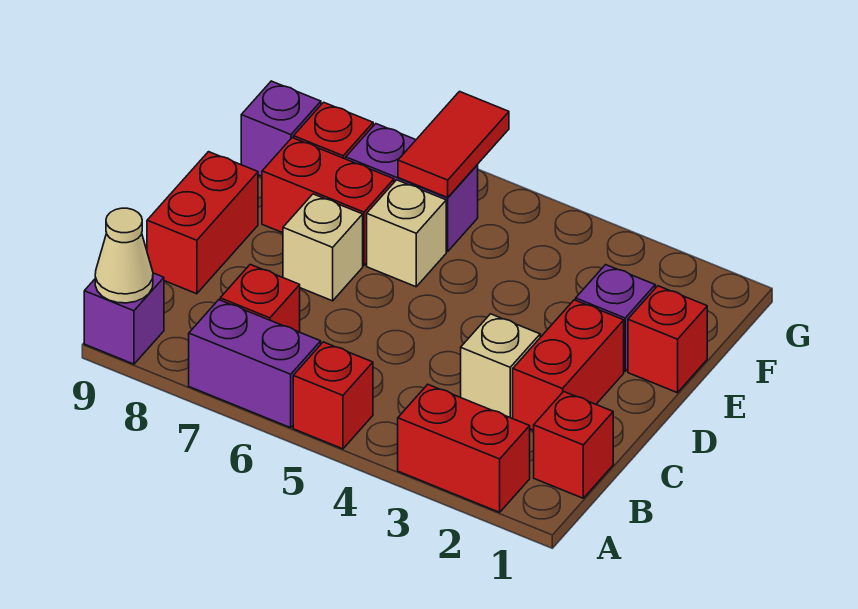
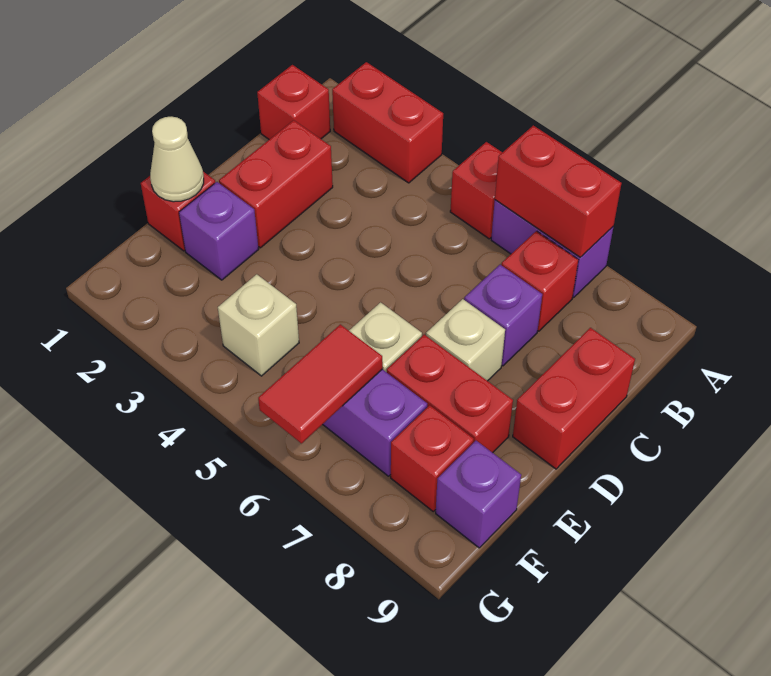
none -> red brick A6:A7 level 2
purple brick A9 level 1 -> purple brick C7 level 1
tan cone A9 level 2 -> tan cone E1 level 2
tan brick C3 level 1 -> tan brick F4 level 1

